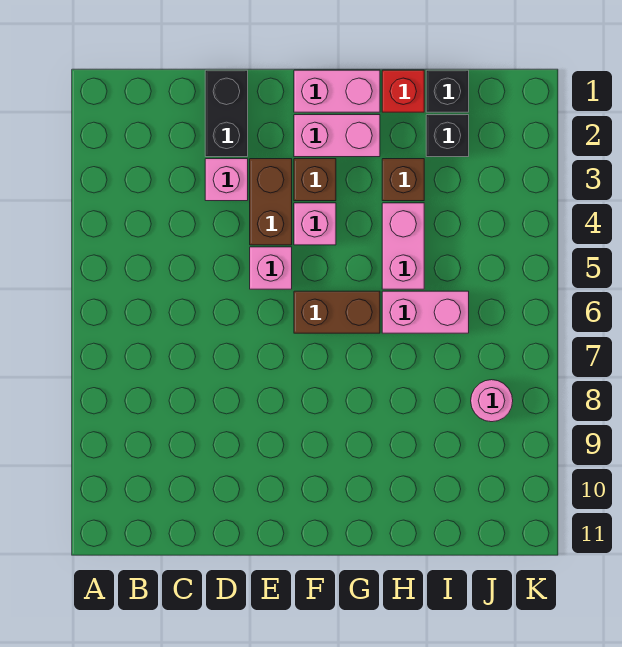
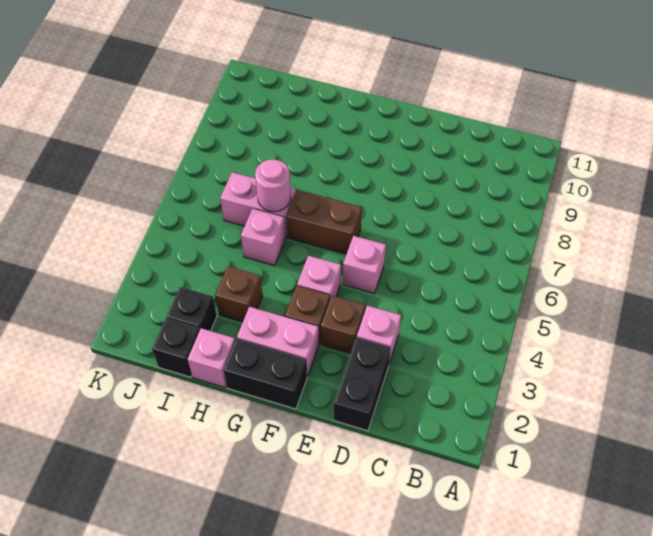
brown brick E3:E4 level 1 -> brown brick E3 level 1
pink brick F1:G1 level 1 -> black brick F1:G1 level 1
red brick H1 level 1 -> pink brick H1 level 1
pink brick H4:H5 level 1 -> pink brick H5 level 1
pink round brick J8 level 1 -> pink round brick H6 level 2

